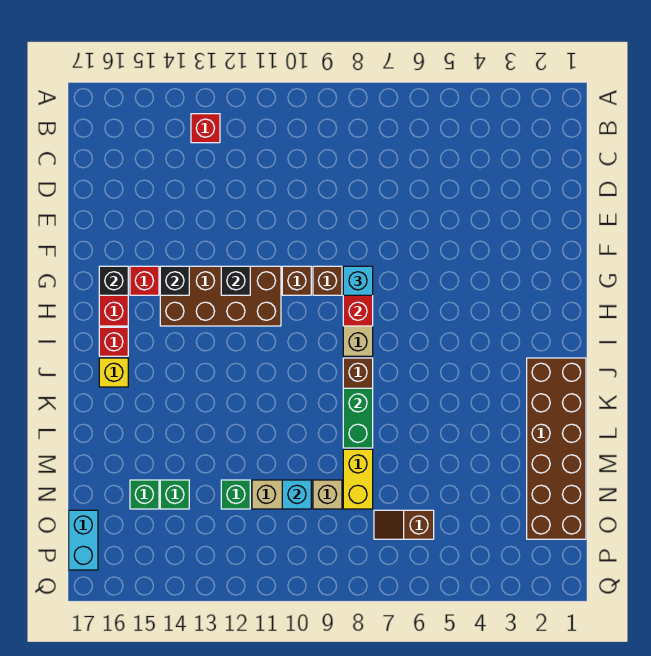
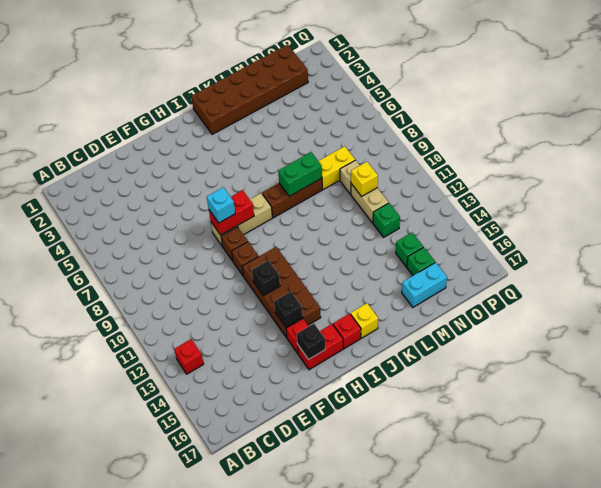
cyan brick N10 level 2 -> yellow brick N10 level 2
brown slope O6:O7 level 1 top 6 -> none
cyan brick O17:P17 level 1 -> cyan brick M16:N16 level 1

